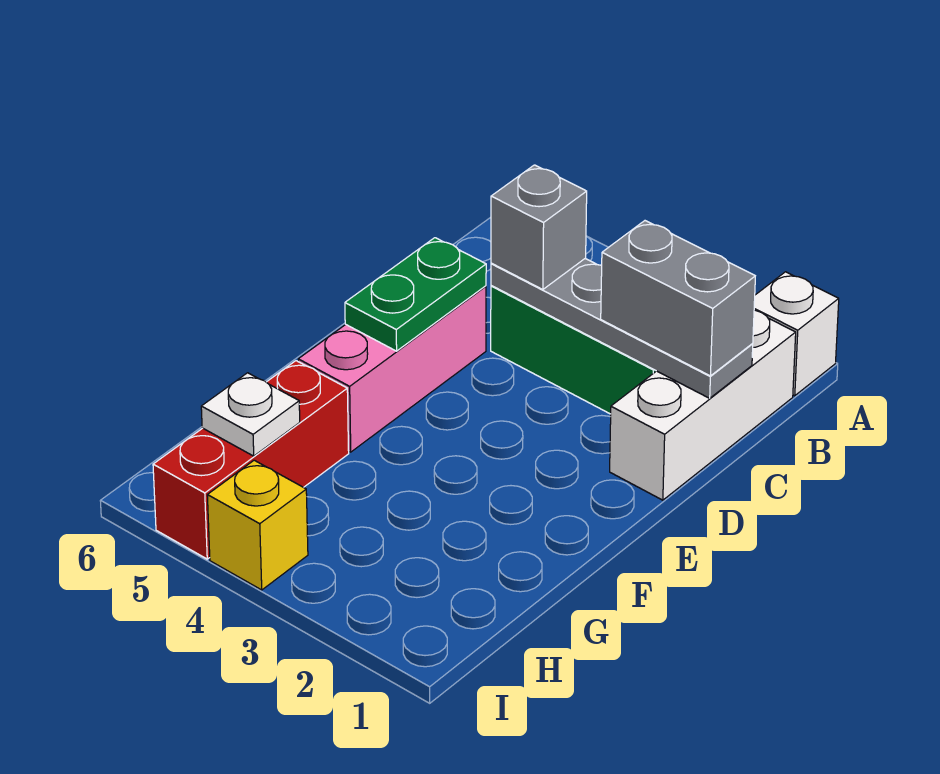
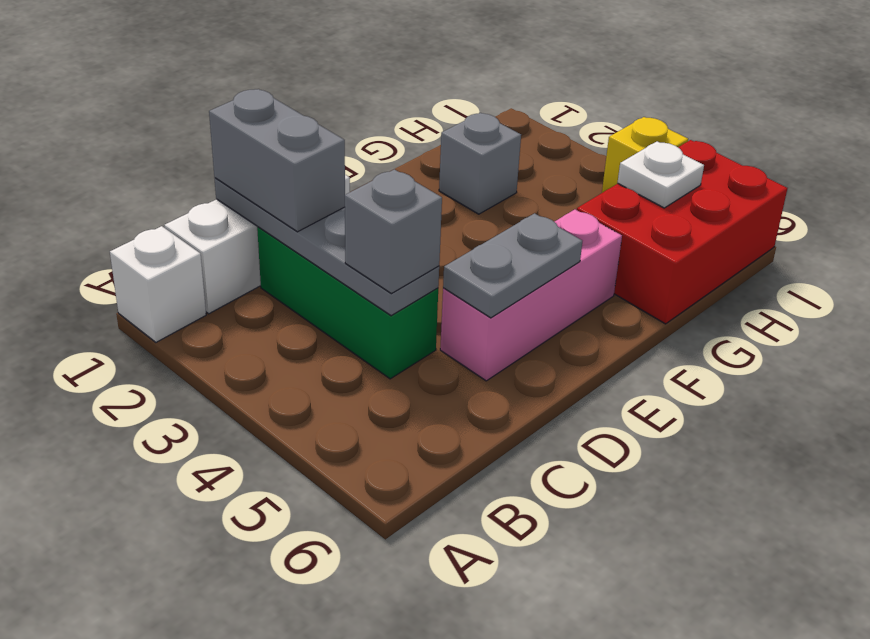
green plate D5:E5 level 2 -> grey plate D5:E5 level 2
none -> grey brick G2 level 1
red brick G5:I5 level 1 -> red brick G5:I6 level 1

